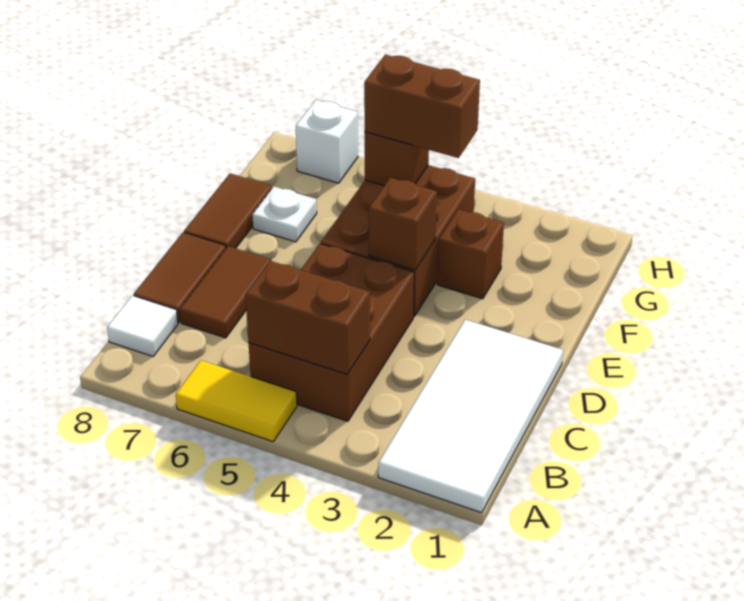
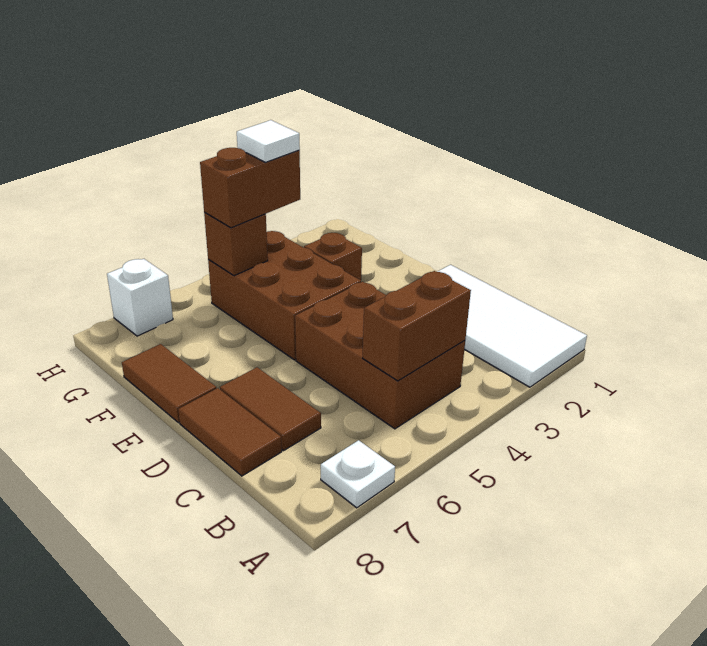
yellow tile A5:A6 level 1 -> none
white tile B8 level 1 -> white tile G4 level 4
brown brick E4 level 2 -> none
white plate F7 level 1 -> white plate A7 level 1

